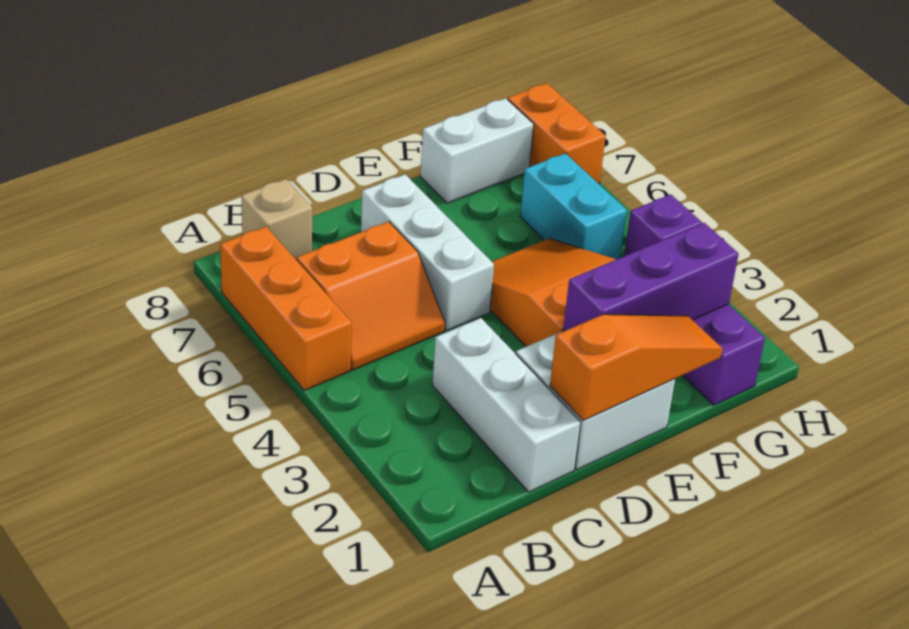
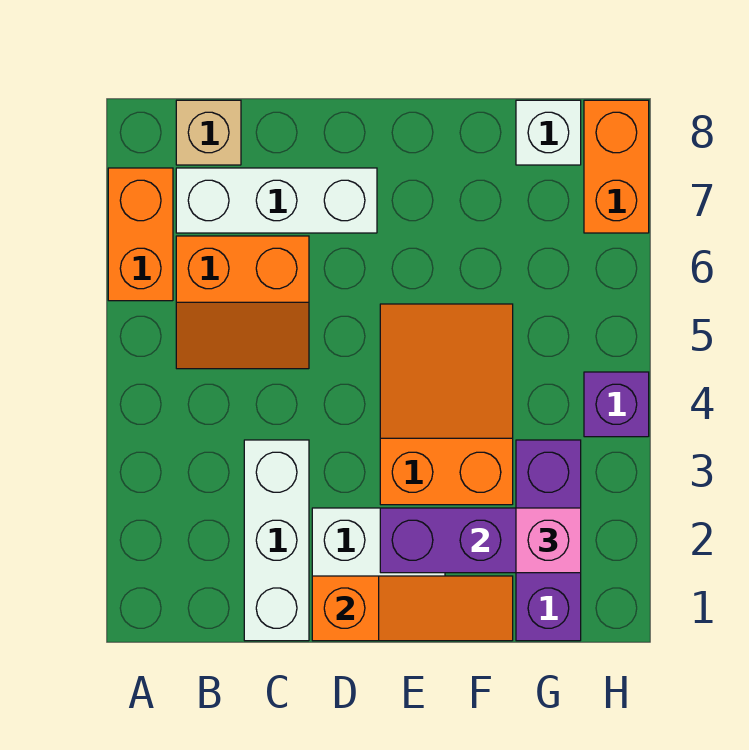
orange brick A5:A7 level 1 -> orange brick A6:A7 level 1
white brick D5:D7 level 1 -> white brick B7:D7 level 1
white brick F8:G8 level 1 -> white brick G8 level 1
none -> pink brick G2 level 3
cyan brick G5:G6 level 1 -> none

